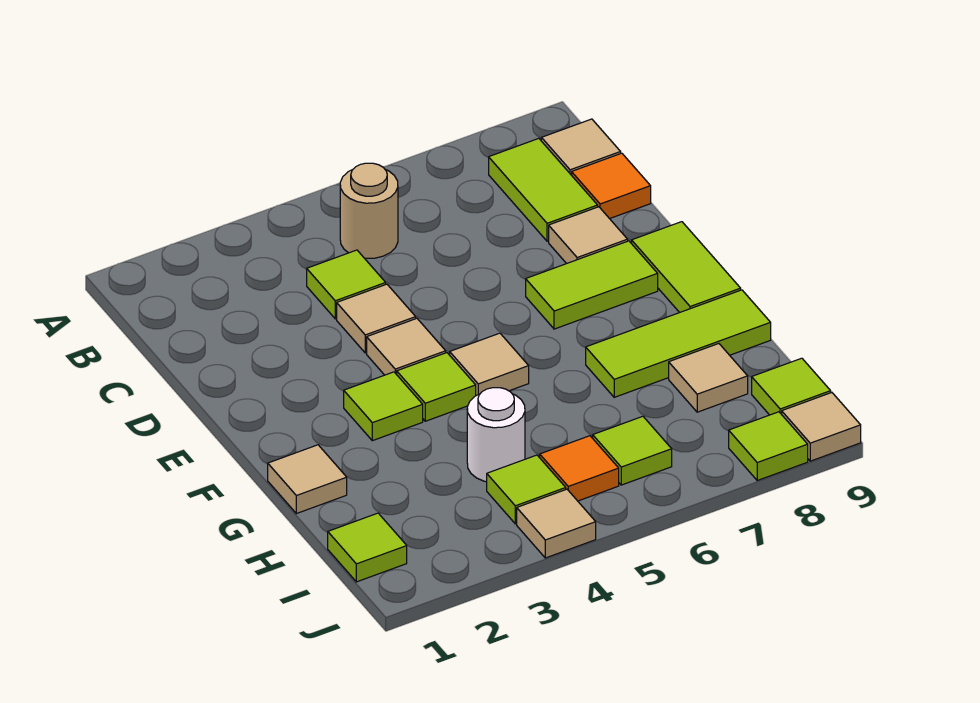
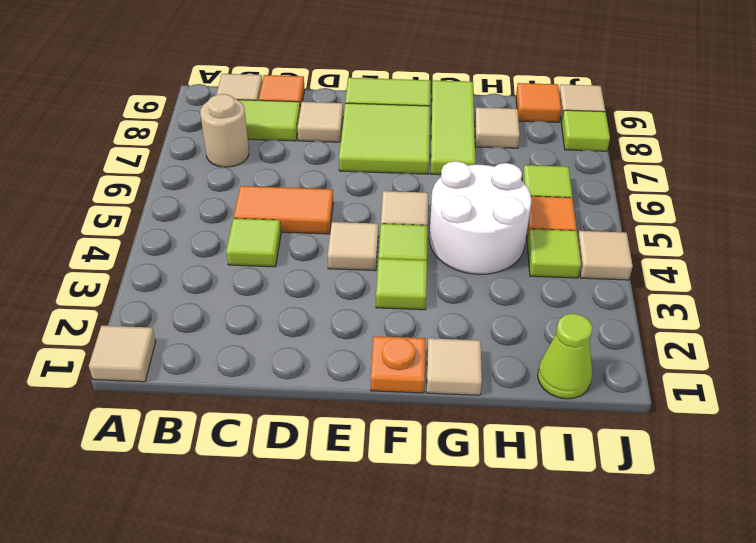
tan round brick B5 level 1 -> tan round brick B7 level 1
none -> orange tile C5:D5 level 1
tan tile D4 level 1 -> tan tile A1 level 1
lime tile E7:E8 level 1 -> lime tile E7:F8 level 1
none -> orange plate F1 level 1
white round brick H4 level 1 -> white round brick G4:H5 level 1
lime tile I1 level 1 -> lime cone I1 level 1
lime tile I9 level 1 -> orange tile I9 level 1

